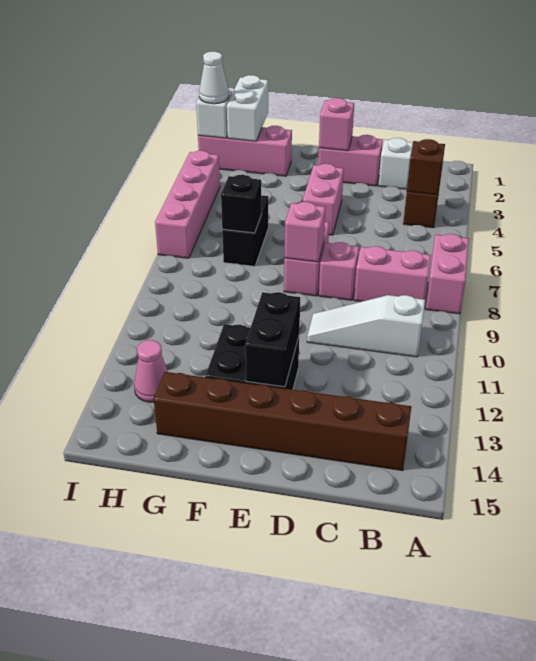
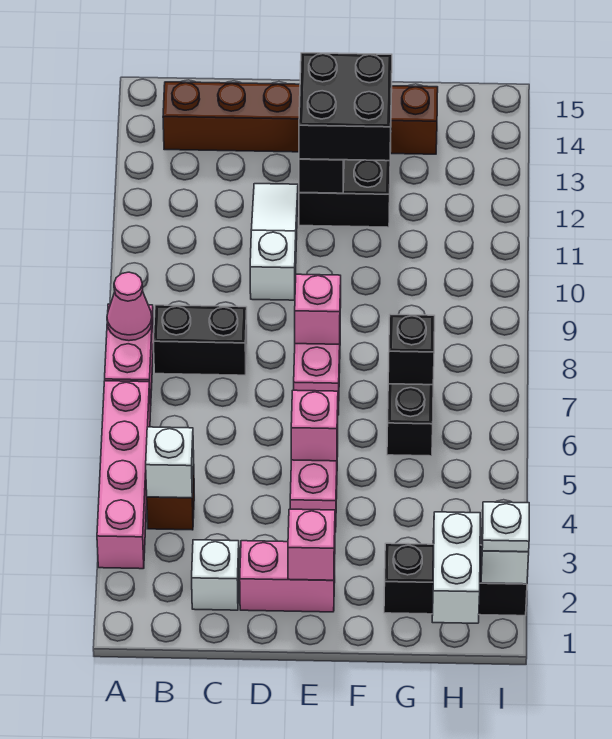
brown brick B4 level 2 -> white brick B4 level 2
pink brick B8:C8 level 1 -> black brick B8:C8 level 1
white slope B10:D10 level 1 top B -> white slope D10:D12 level 1 top 10
pink brick D8 level 1 -> pink brick E5 level 2
none -> black brick E12:F13 level 3
pink brick G2:I2 level 1 -> black brick G2:I2 level 1
pink cone H13 level 1 -> pink cone A8 level 2
white cone I2 level 3 -> white plate I2 level 3
pink brick I4:I7 level 1 -> pink brick A3:A6 level 1

